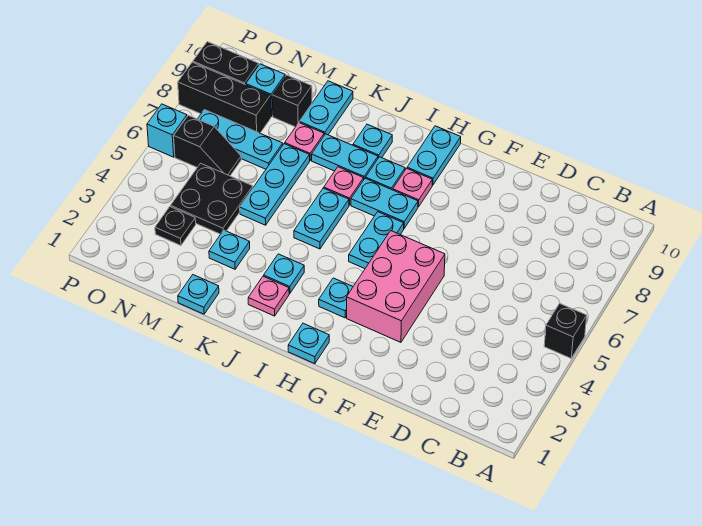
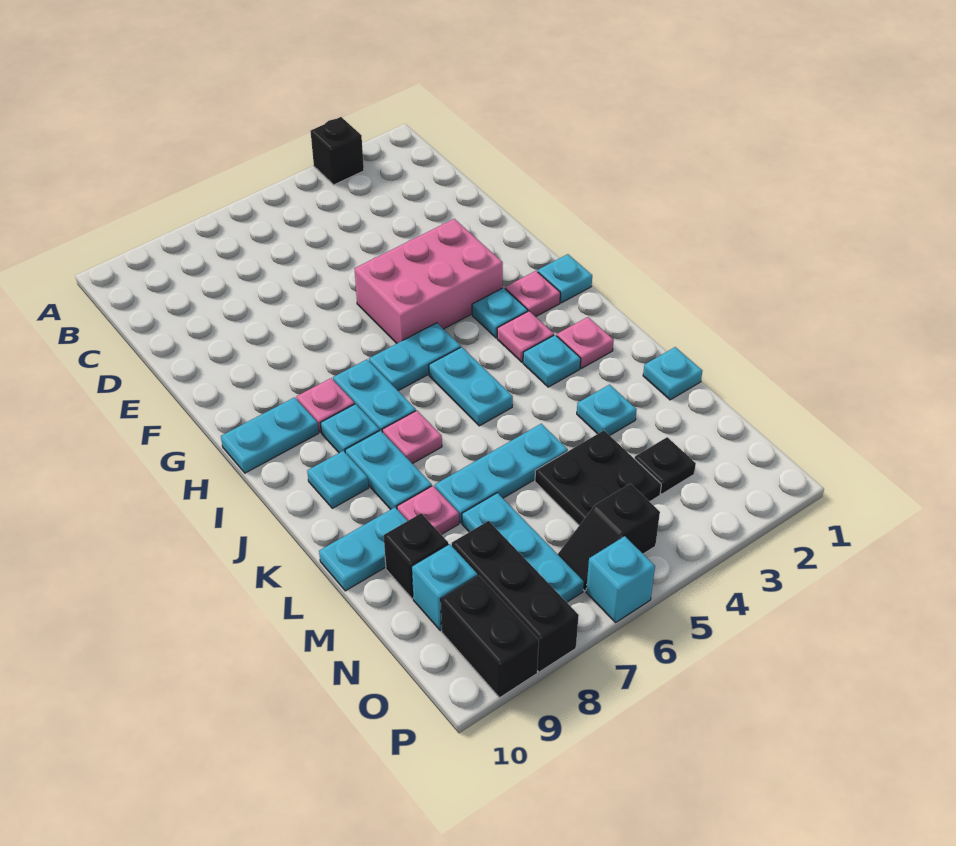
black brick A5 level 1 -> black brick A3 level 1
none -> pink plate H2 level 1
none -> pink plate I3 level 1
cyan plate J5:J6 level 1 -> cyan plate I5:J5 level 1
black slope N6:O6 level 1 top O -> black slope O5:O6 level 1 top 5

